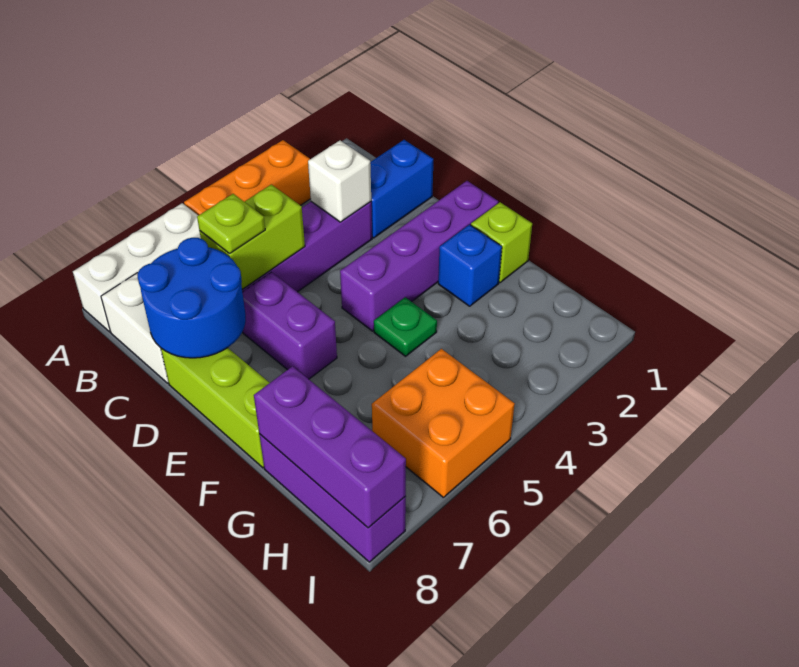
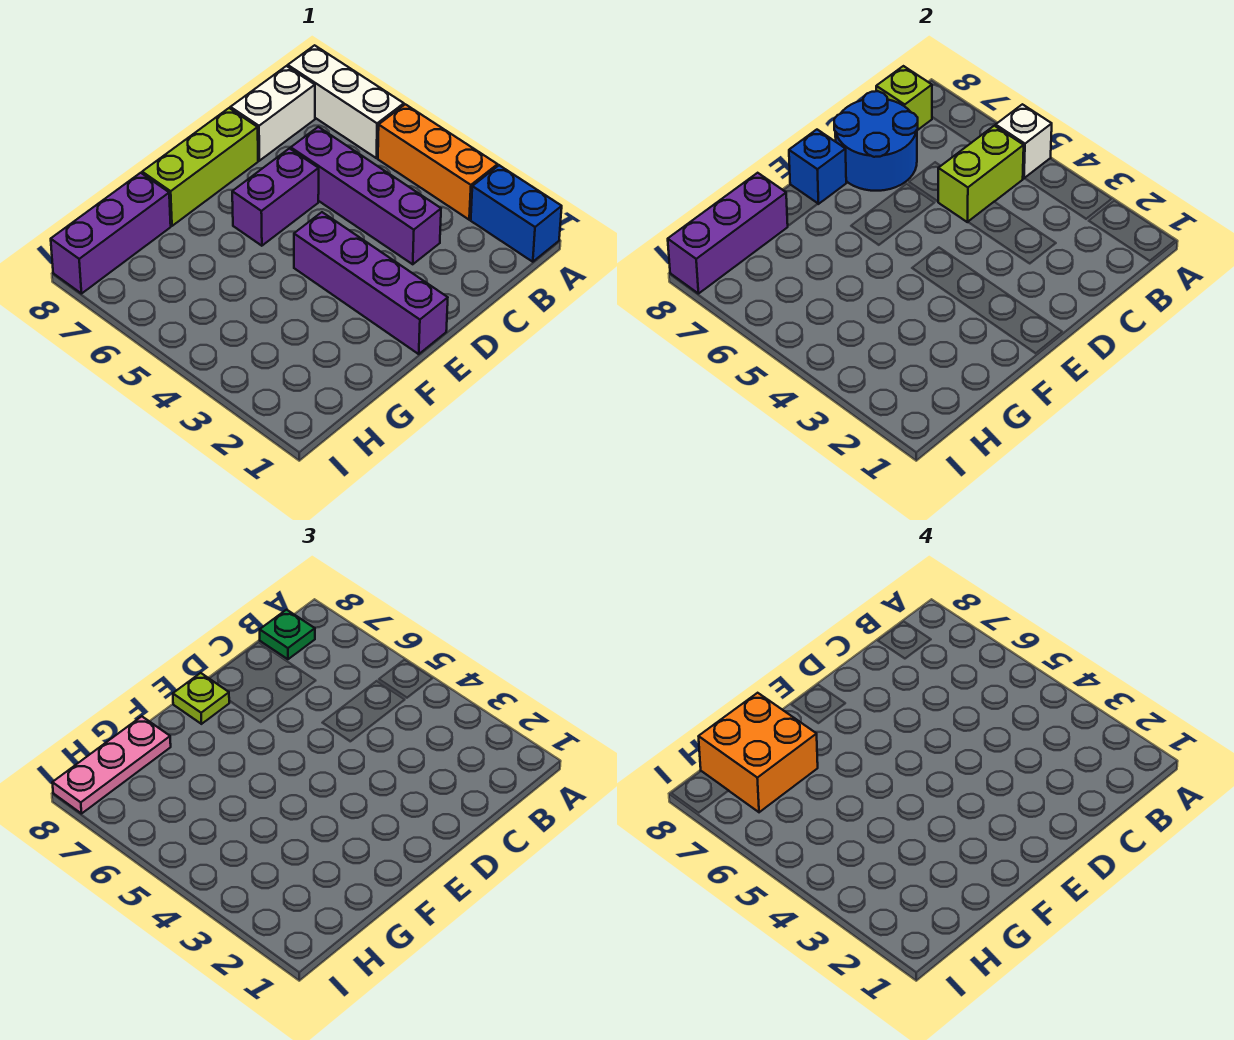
blue brick C1:C2 level 1 -> blue brick A1:A2 level 1
white brick C3 level 2 -> white brick A5 level 2
lime brick C5:C6 level 2 -> lime brick B5:C5 level 2
lime plate C6 level 3 -> lime plate E8 level 3
lime brick F1 level 1 -> lime brick B8 level 2
blue brick F2 level 1 -> blue brick E8 level 2
green plate F4 level 1 -> green plate B8 level 3
none -> pink plate G8:I8 level 3
orange brick H5:I6 level 1 -> orange brick G7:H8 level 4

